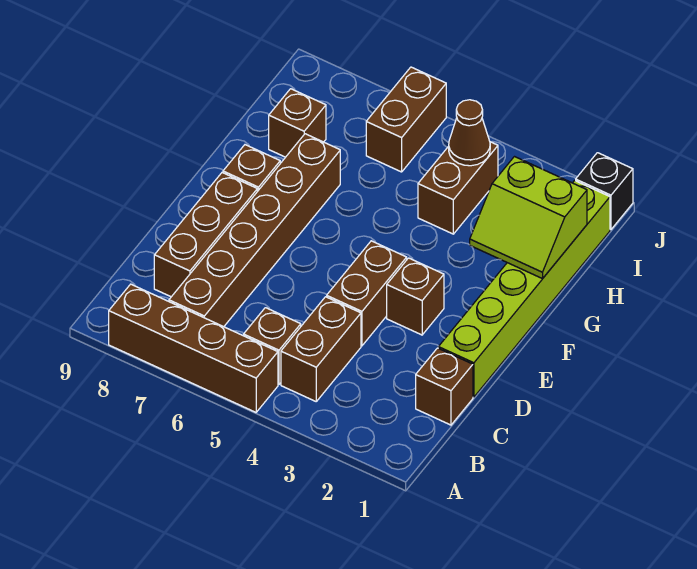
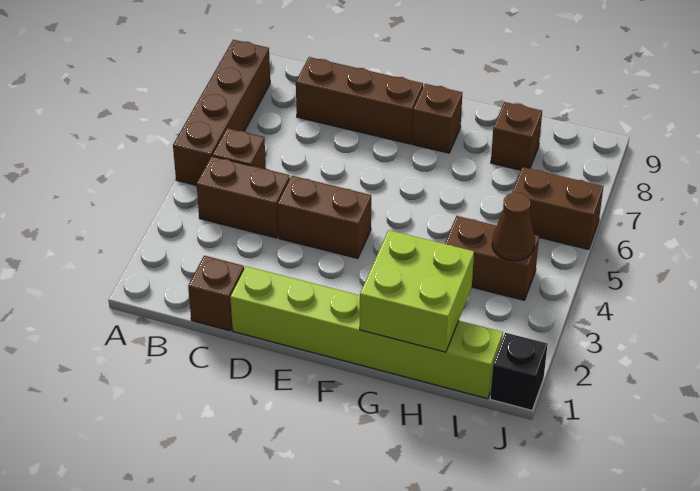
brown brick B7:G7 level 1 -> none
brown brick E3 level 1 -> none
lime slope G1:H2 level 2 top H -> lime brick G1:H2 level 2

